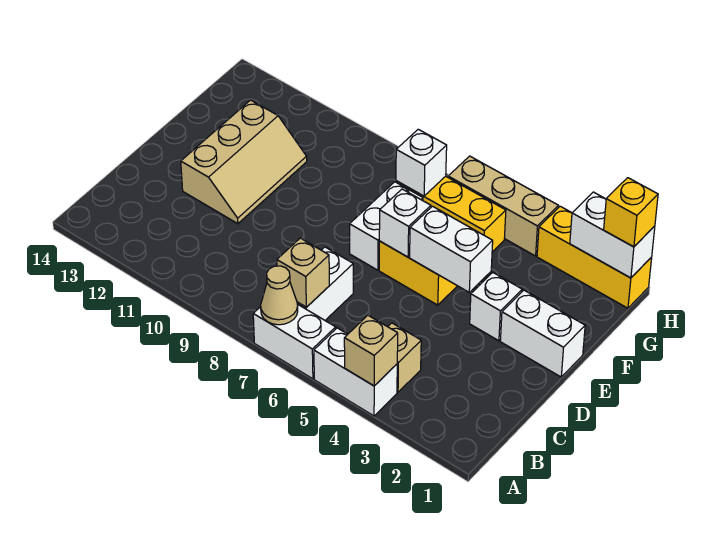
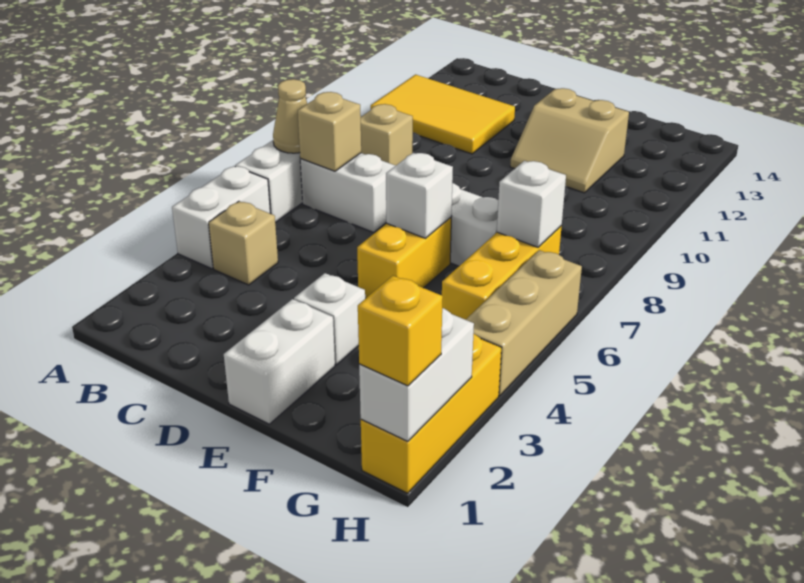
tan brick A4 level 2 -> tan brick B9 level 1
none -> yellow tile A11:C12 level 1
tan slope D11:F12 level 1 top 12 -> tan slope E11:F12 level 1 top 12
white brick E4:E5 level 2 -> none

